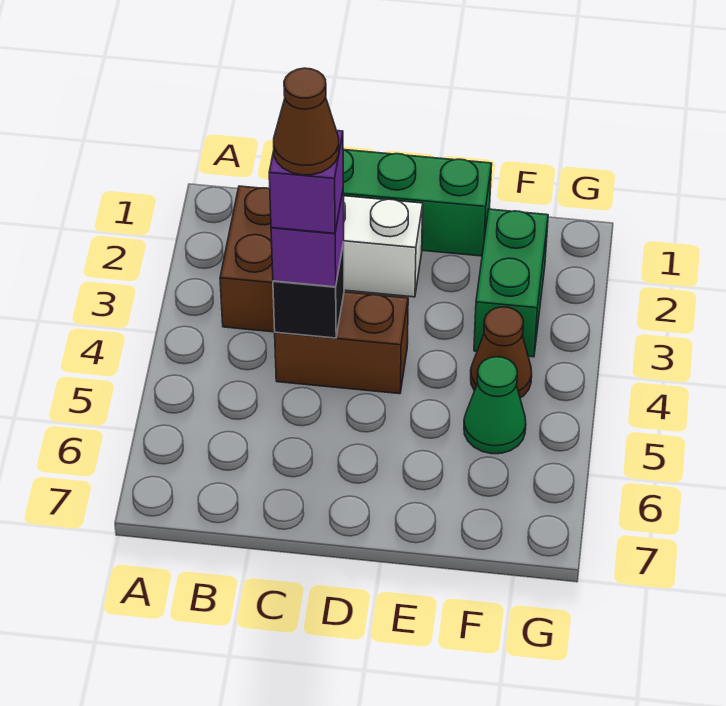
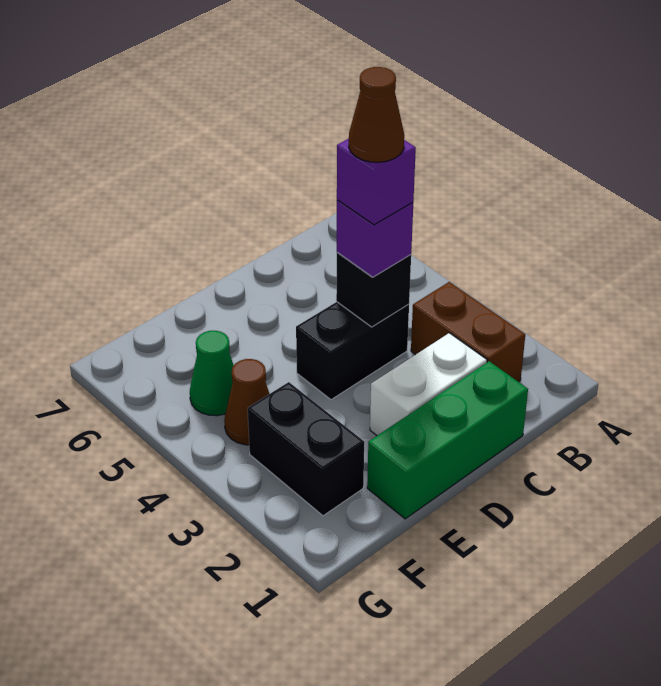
brown brick C4:D4 level 1 -> black brick C4:D4 level 1
green brick F2:F3 level 1 -> black brick F2:F3 level 1

